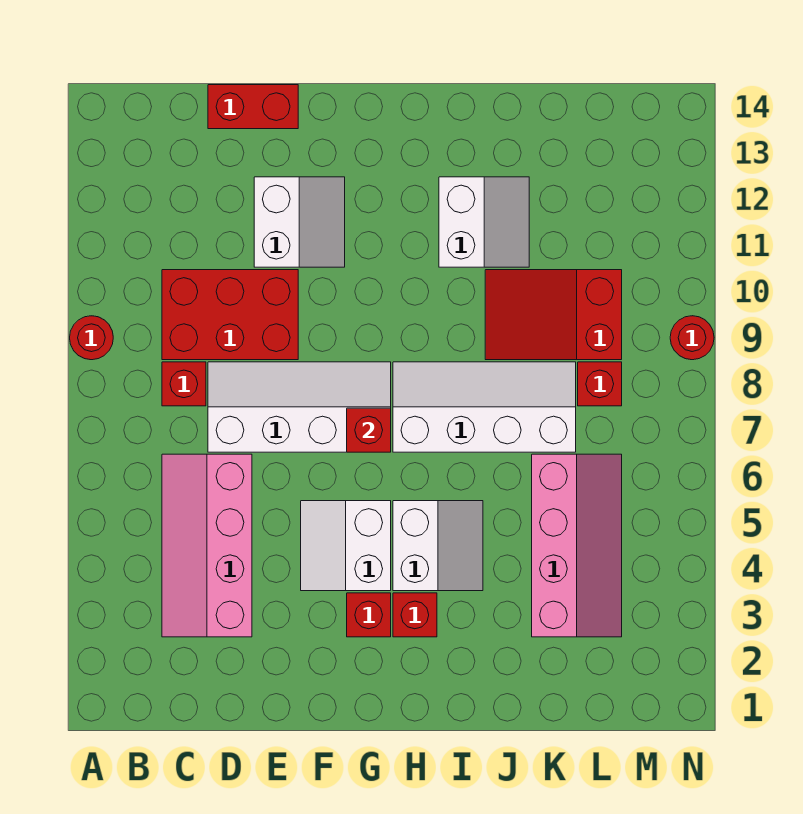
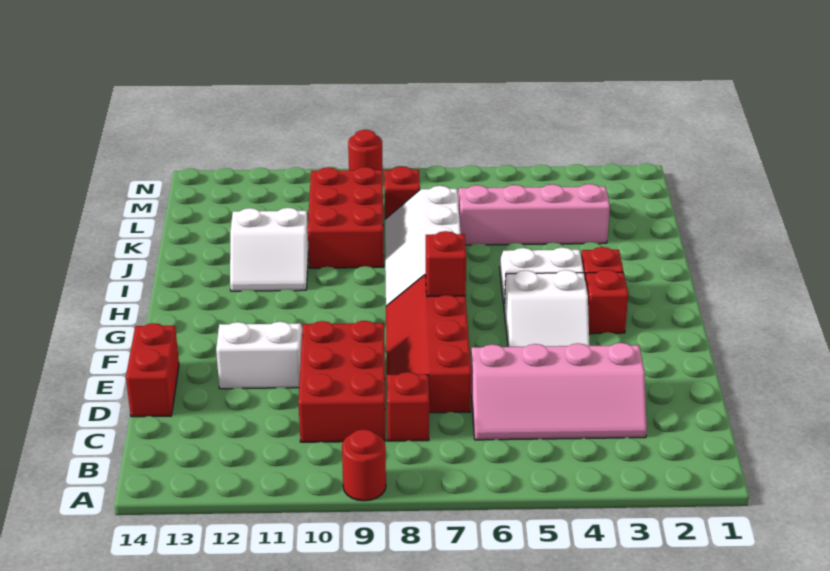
white slope D7:G8 level 1 top 7 -> red slope D7:G8 level 1 top 7
white slope I11:J12 level 1 top I -> white slope I11:J12 level 1 top J
red slope J9:L10 level 1 top L -> red brick J9:L10 level 1

